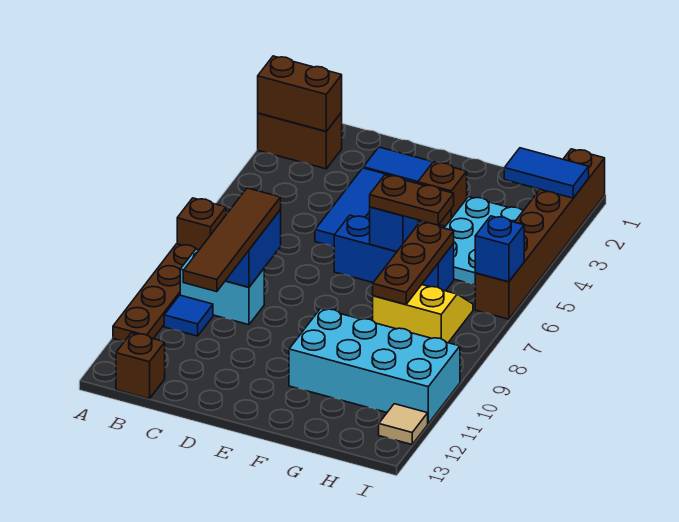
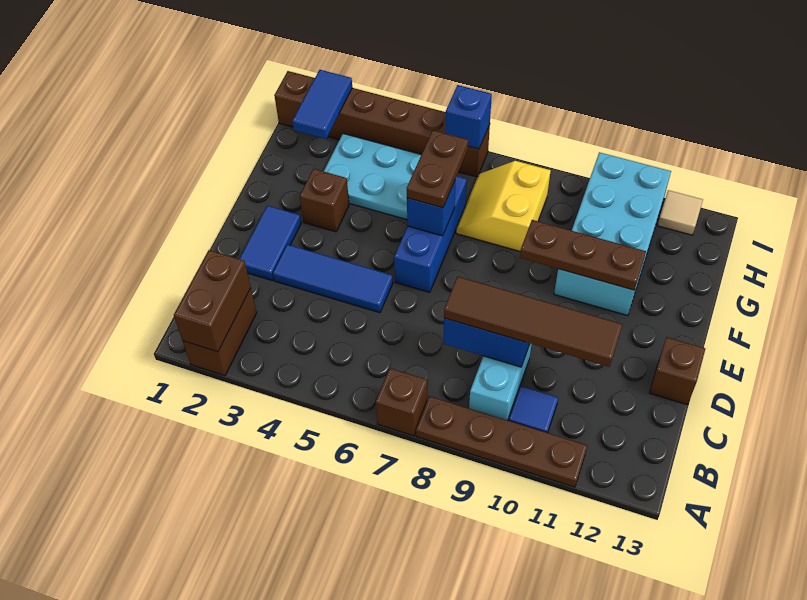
brown brick B13 level 1 -> brown brick D13 level 1
brown plate G6:G8 level 2 -> brown plate F9:F11 level 2

